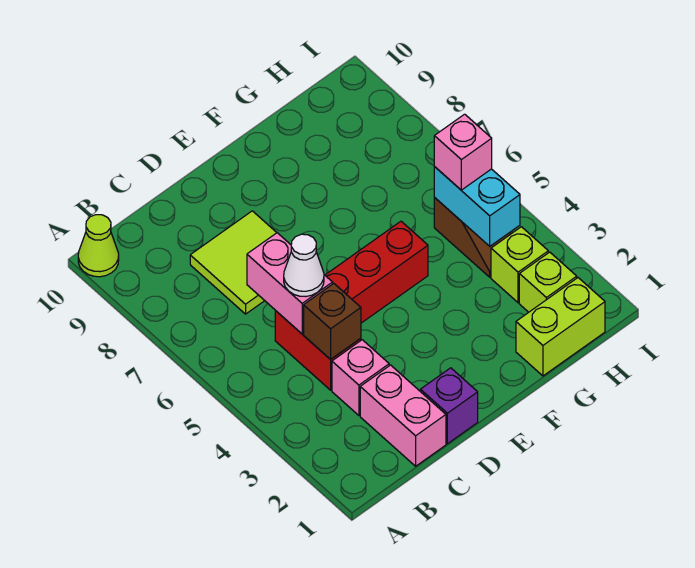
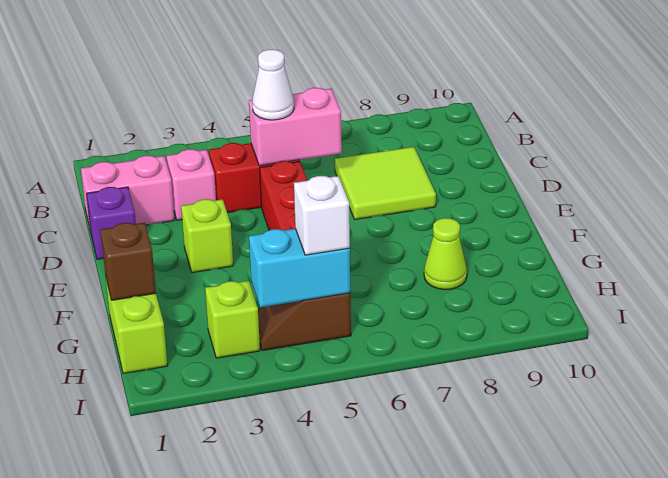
lime cone A10 level 1 -> lime cone G8 level 1
brown brick C4 level 2 -> brown brick G1 level 2
lime brick H2 level 1 -> lime brick E3 level 1
pink brick H5 level 3 -> white brick H5 level 3

